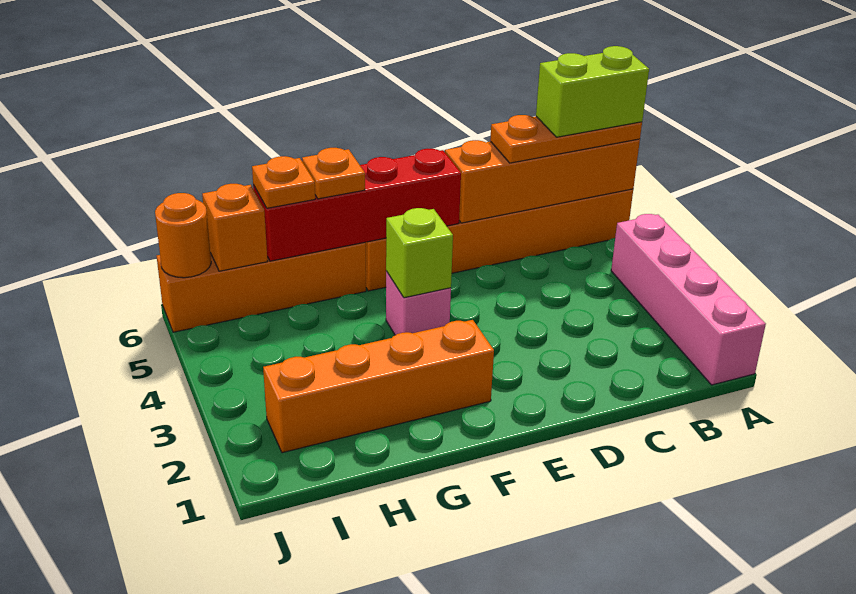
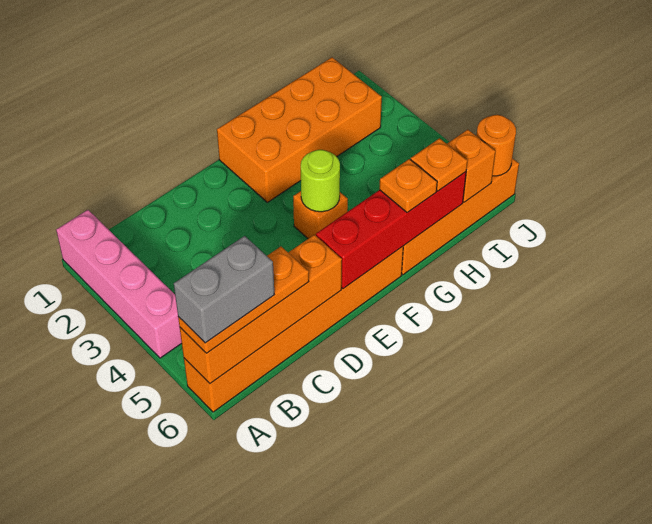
lime brick A6:B6 level 4 -> grey brick A6:B6 level 4
orange brick F2:I2 level 1 -> orange brick F1:I2 level 1
pink brick F4 level 1 -> orange brick F4 level 1
lime brick F4 level 2 -> lime round brick F4 level 2

